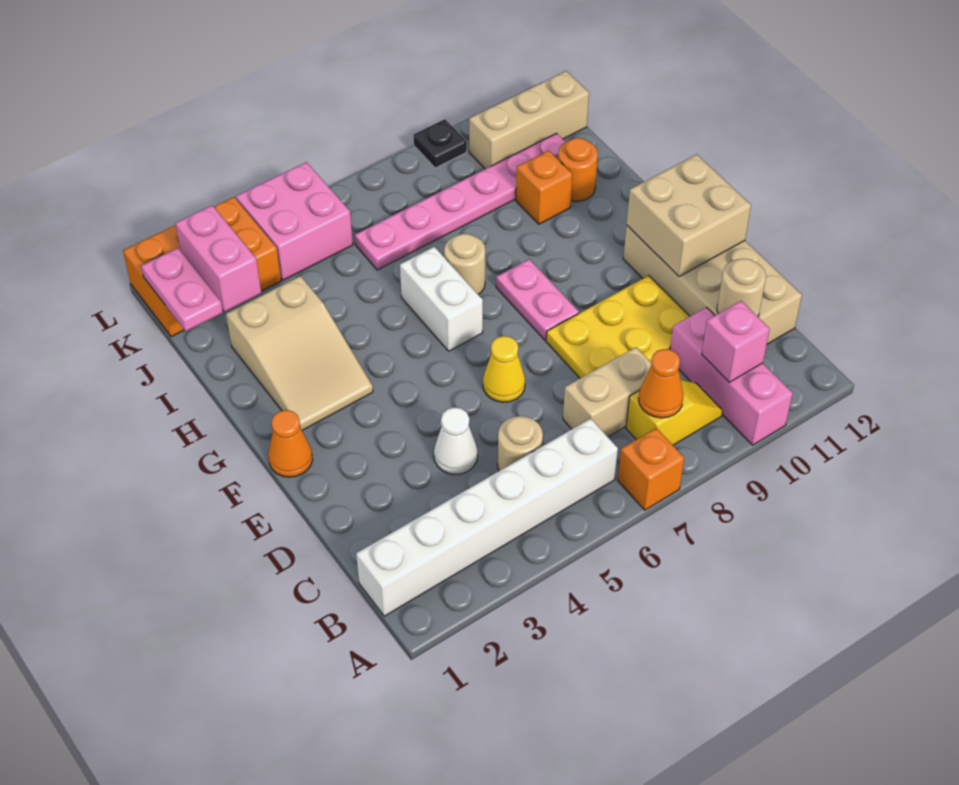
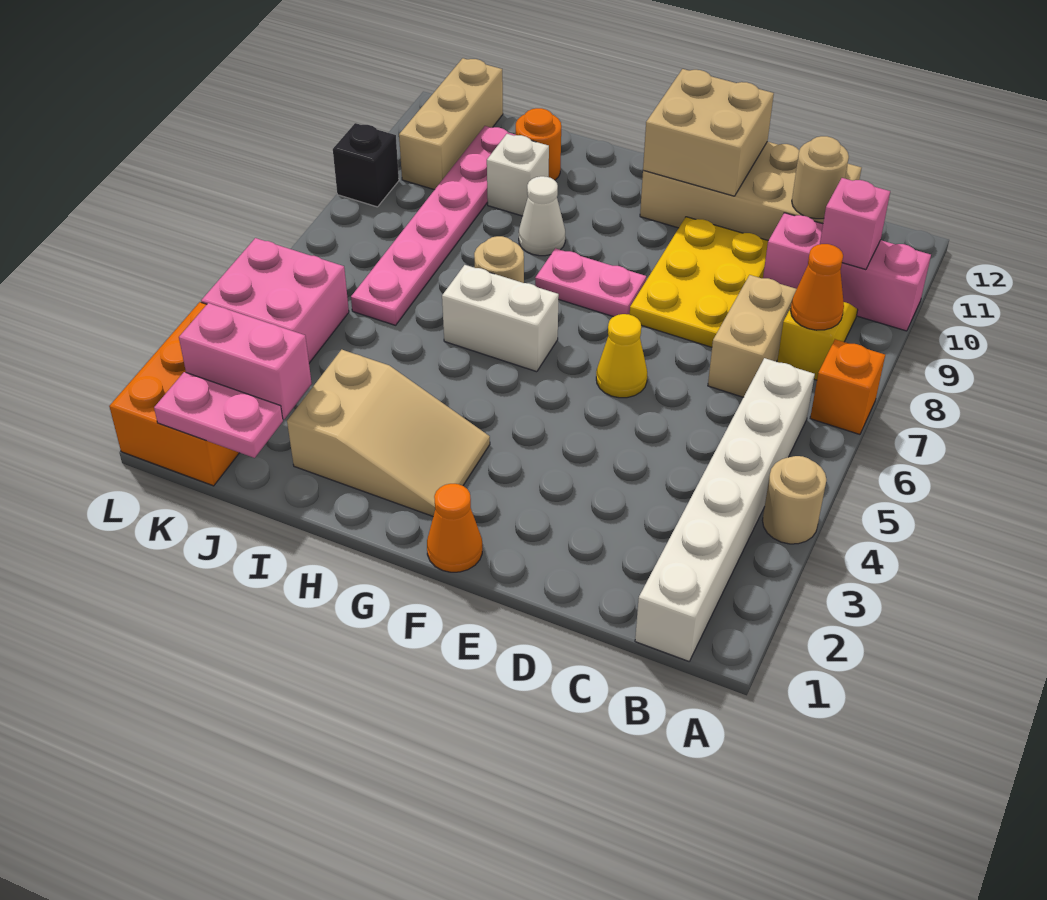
tan round brick C5 level 1 -> tan round brick A4 level 1
white cone D4 level 1 -> white cone H9 level 1
orange brick I10 level 1 -> white brick I10 level 1
black plate L9 level 1 -> black brick L9 level 1

